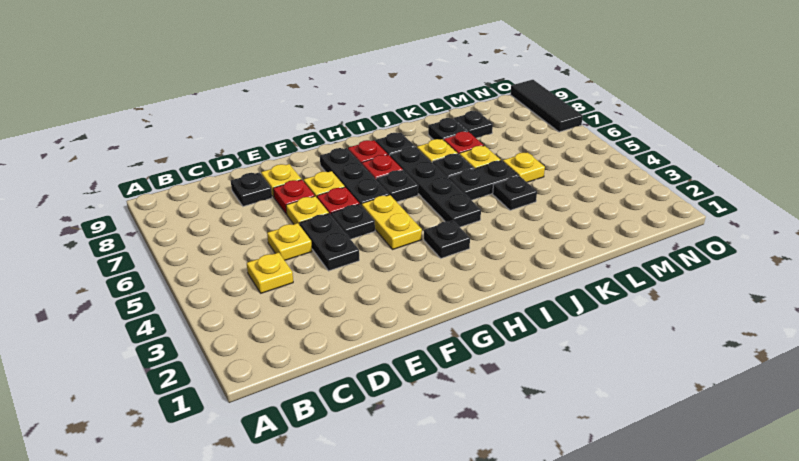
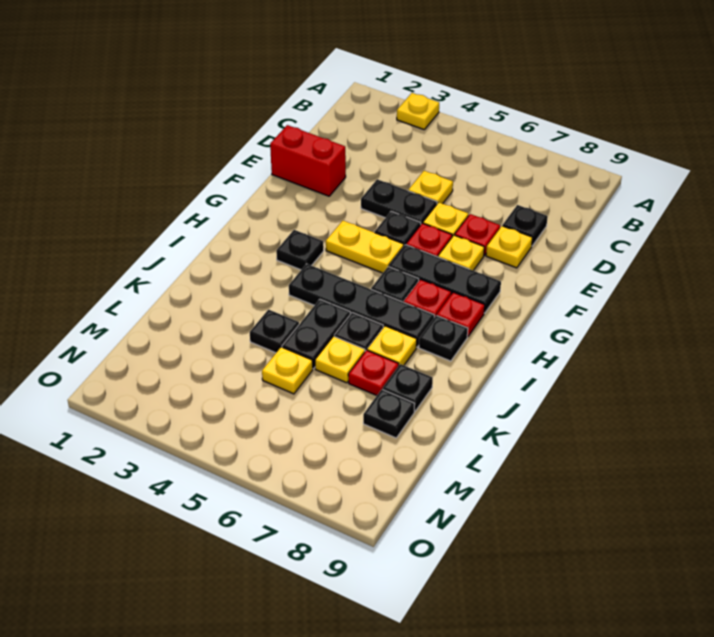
yellow plate C4 level 1 -> yellow plate A3 level 1
none -> red brick E1:E2 level 1
black tile O7:O9 level 1 -> none

